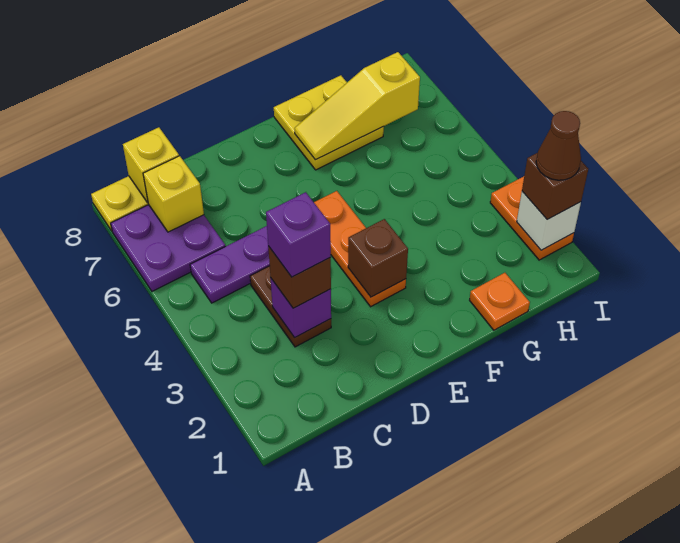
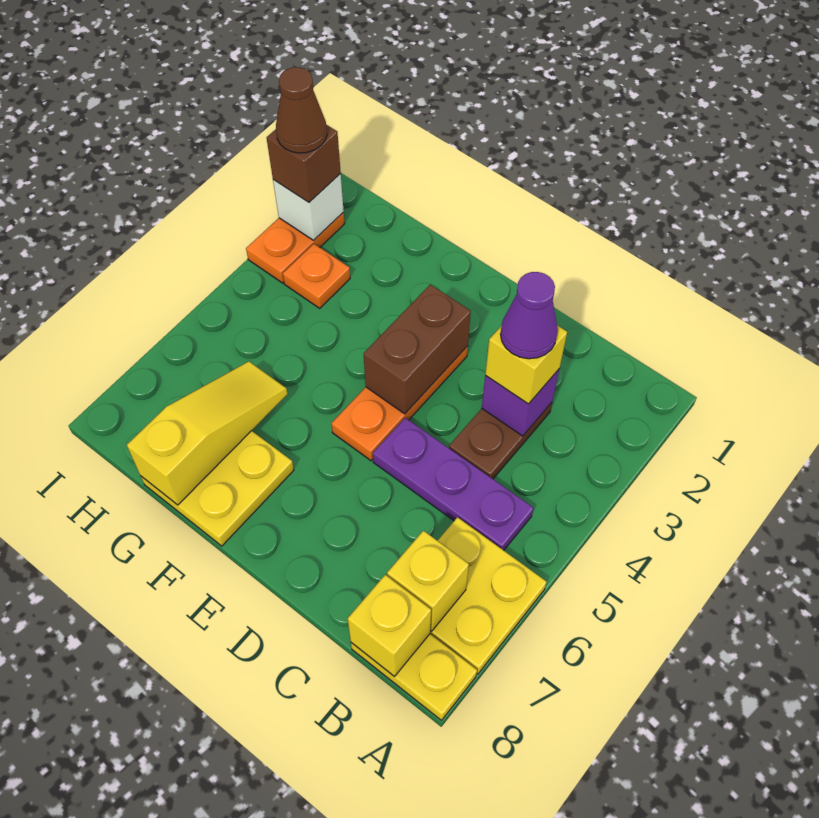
purple plate A6:B7 level 1 -> yellow plate A6:B7 level 1
brown brick C3 level 3 -> yellow brick C3 level 3
purple brick C3 level 4 -> purple cone C3 level 4
brown brick E3 level 2 -> brown brick E3:E4 level 2
yellow slope F7:H7 level 2 top H -> yellow slope G6:G8 level 2 top 8
orange plate G1 level 1 -> orange plate H3 level 1

